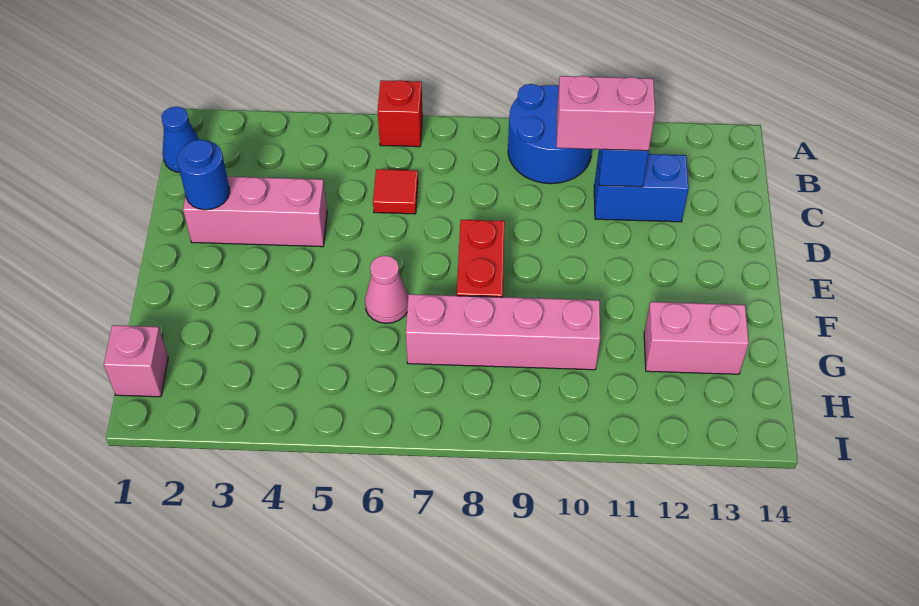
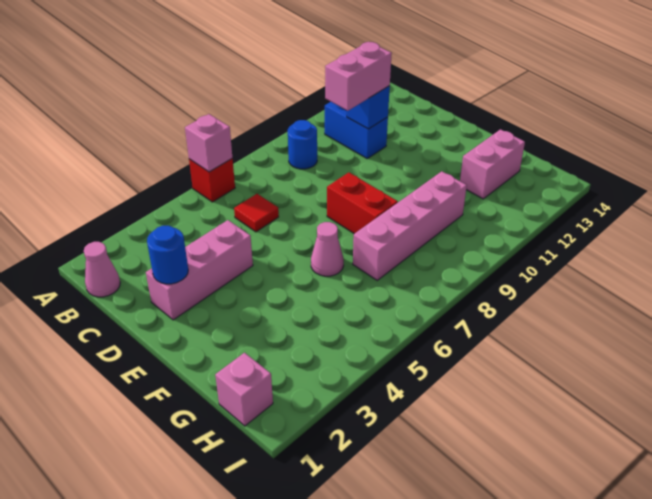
none -> pink brick A6 level 2
blue round brick A9:B10 level 1 -> blue round brick B9 level 1
blue cone B1 level 1 -> pink cone B1 level 1
blue brick C11:C12 level 1 -> blue brick B11:C11 level 1

